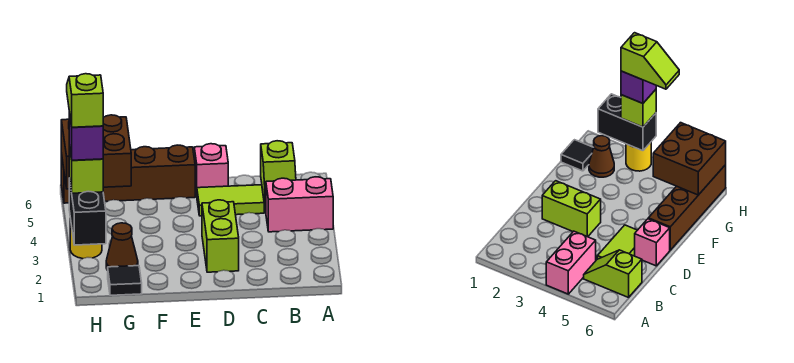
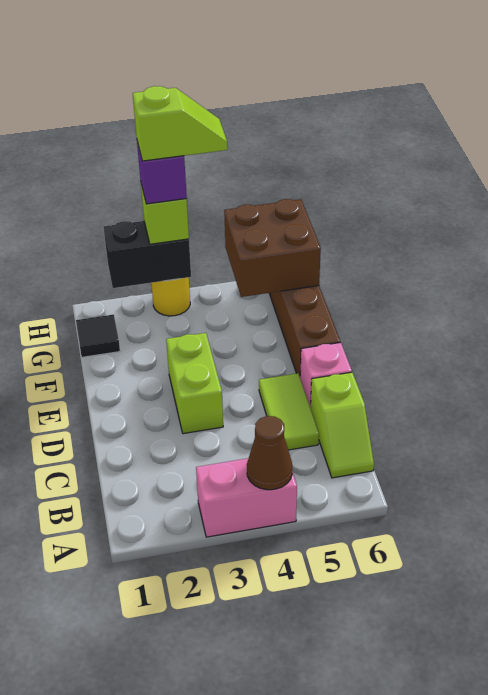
pink brick A4:B4 level 1 -> pink brick A3:A4 level 1
lime slope B5:B6 level 1 top 6 -> lime slope B6:C6 level 1 top C
lime brick D2:D3 level 1 -> lime brick D3:E3 level 1
brown cone G2 level 1 -> brown cone A4 level 2

